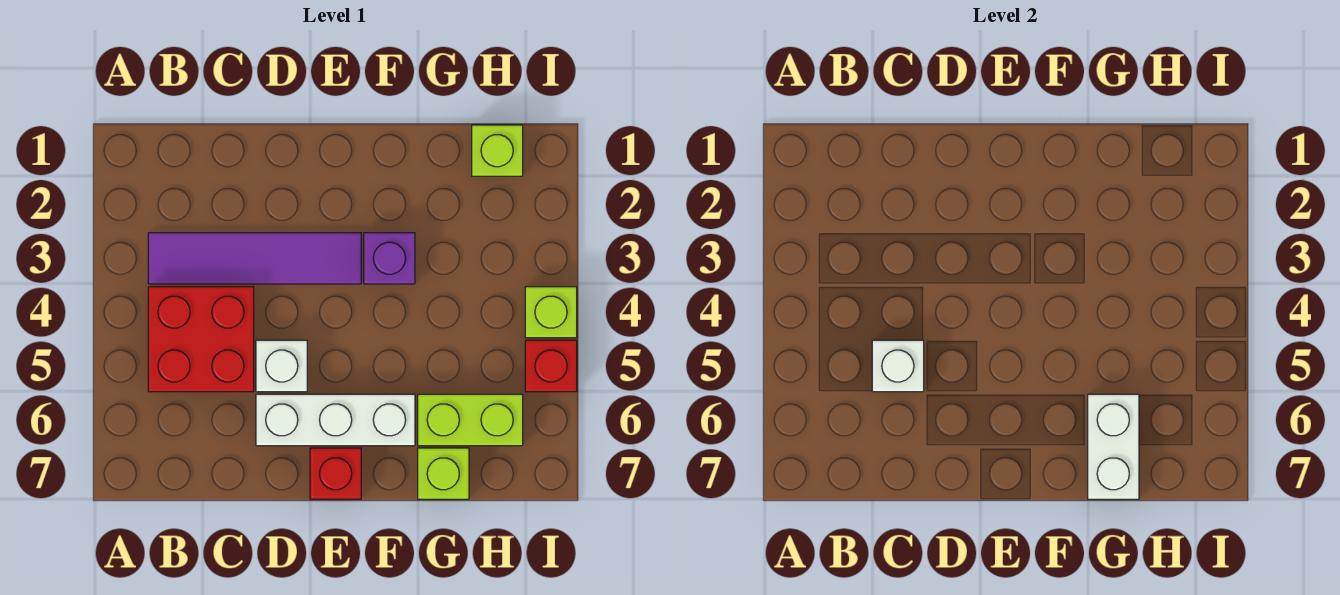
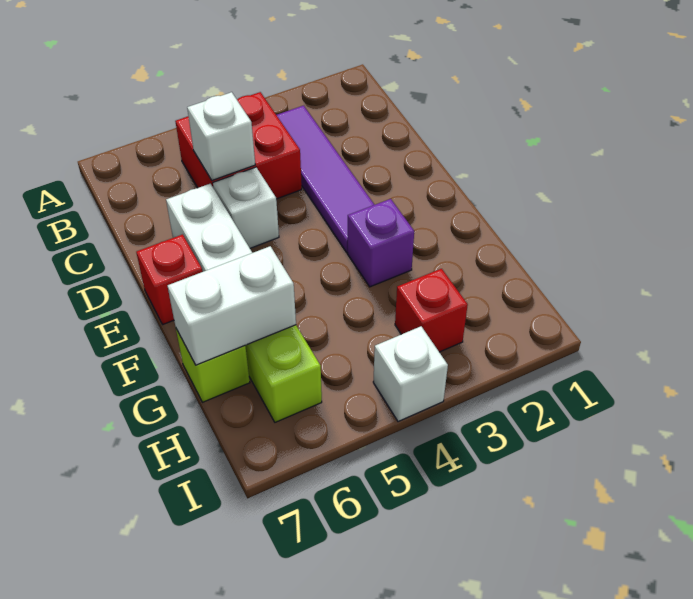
lime brick H1 level 1 -> none
lime brick I4 level 1 -> white brick I4 level 1
red brick I5 level 1 -> red brick H3 level 1

